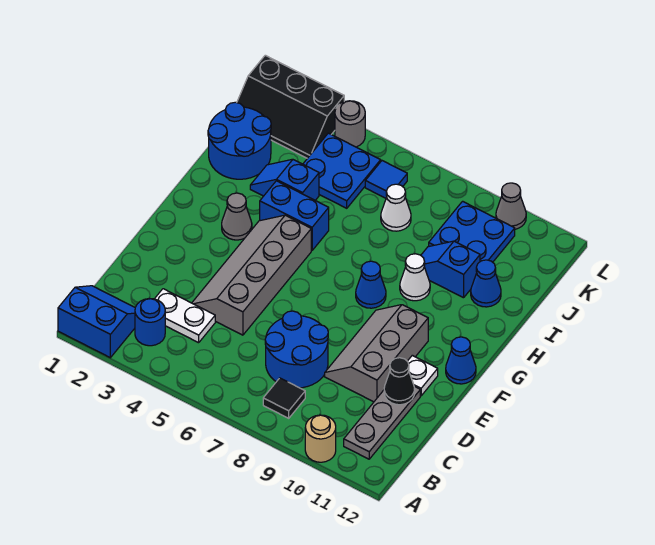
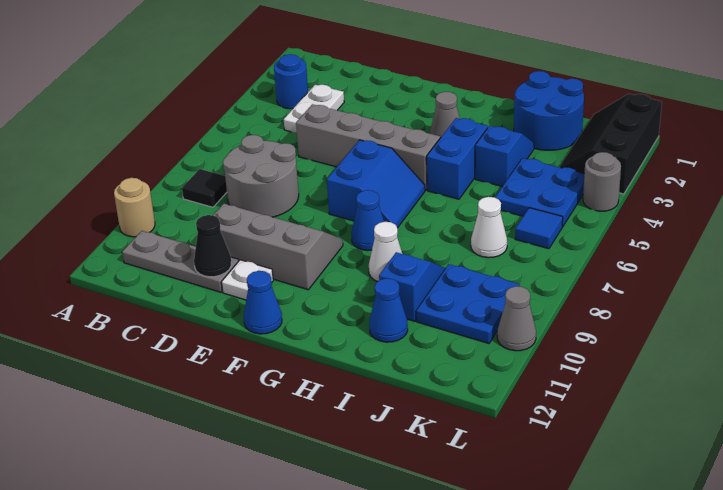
blue slope A1:B2 level 1 top A -> blue slope F6:G7 level 1 top F
blue round brick C7:D8 level 1 -> grey round brick C7:D8 level 1

